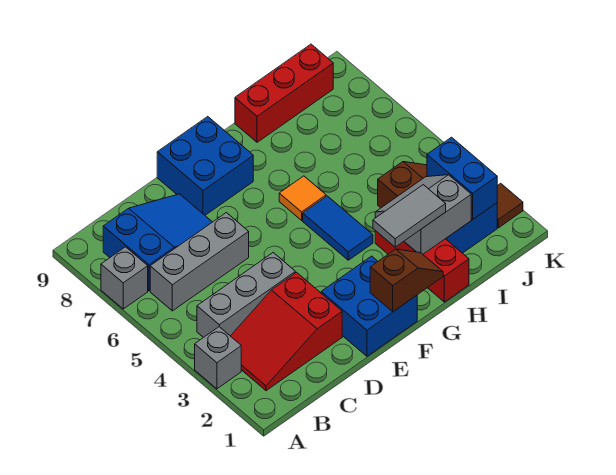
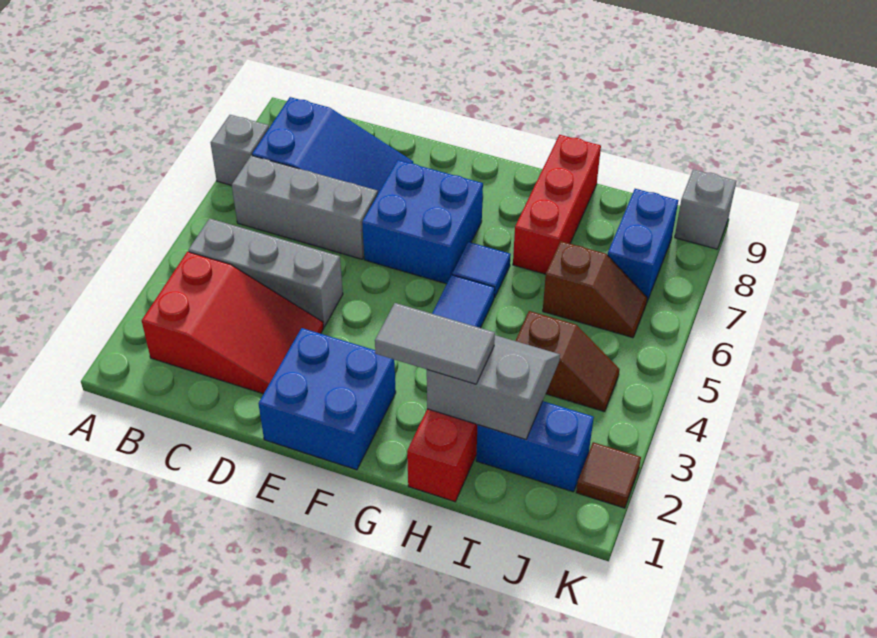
grey brick A3 level 1 -> grey brick K9 level 1
red slope B2:D3 level 1 top D -> red slope B2:D3 level 1 top B
blue brick E8:F9 level 1 -> blue brick E6:F7 level 1
brown slope F1:G1 level 2 top F -> brown slope I6:J6 level 1 top I
orange tile G6 level 1 -> blue tile G6 level 1
red brick H9:J9 level 1 -> red brick H7:H9 level 1
blue brick J2:J3 level 2 -> blue brick J7:J8 level 1

